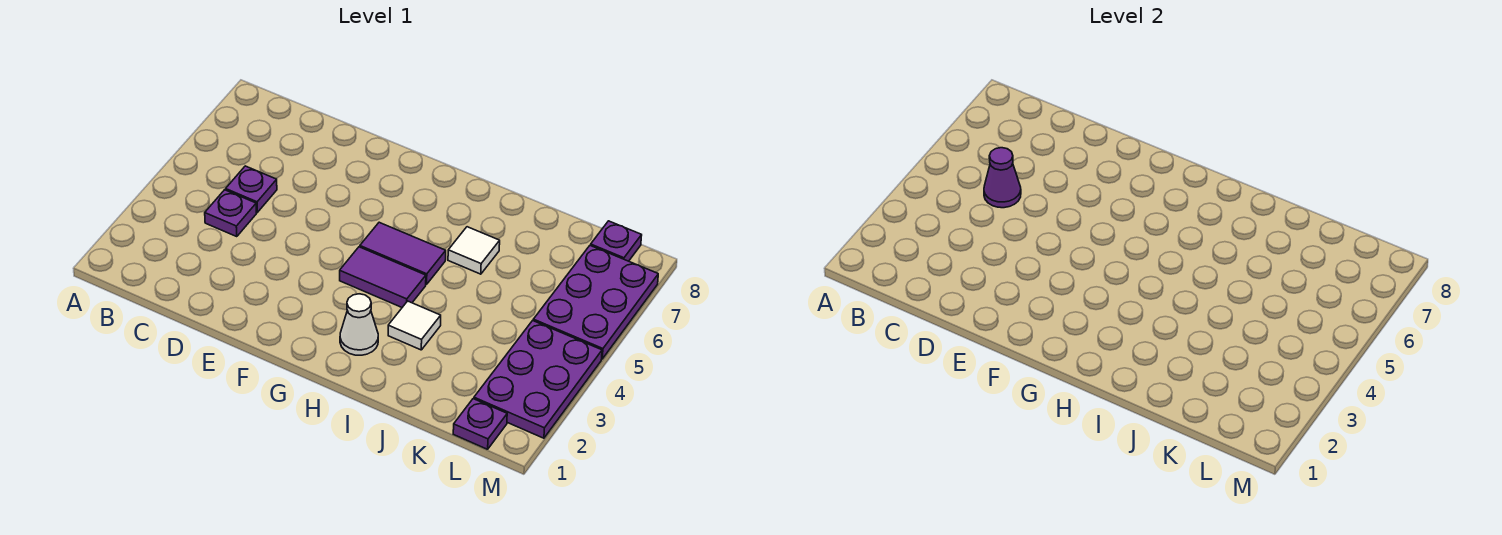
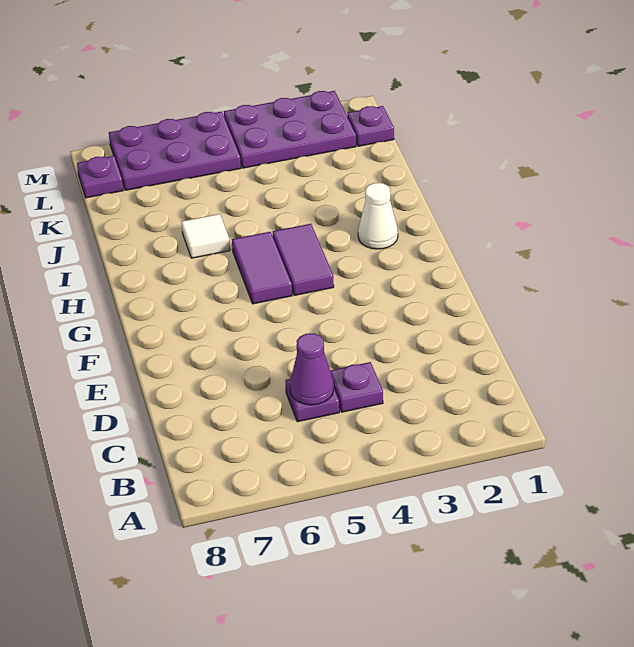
white tile I3 level 1 -> none

